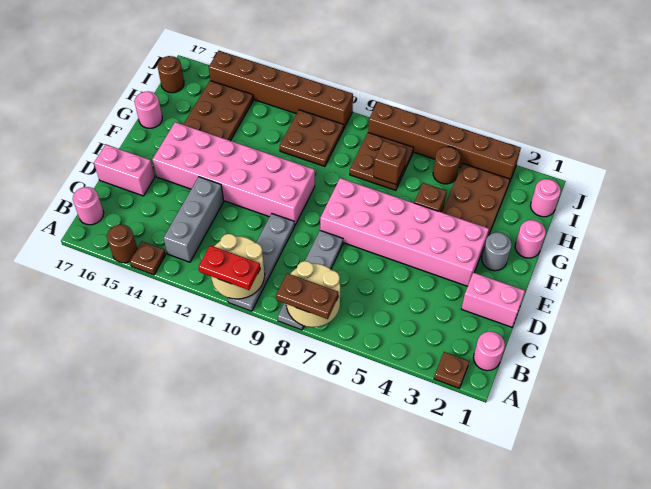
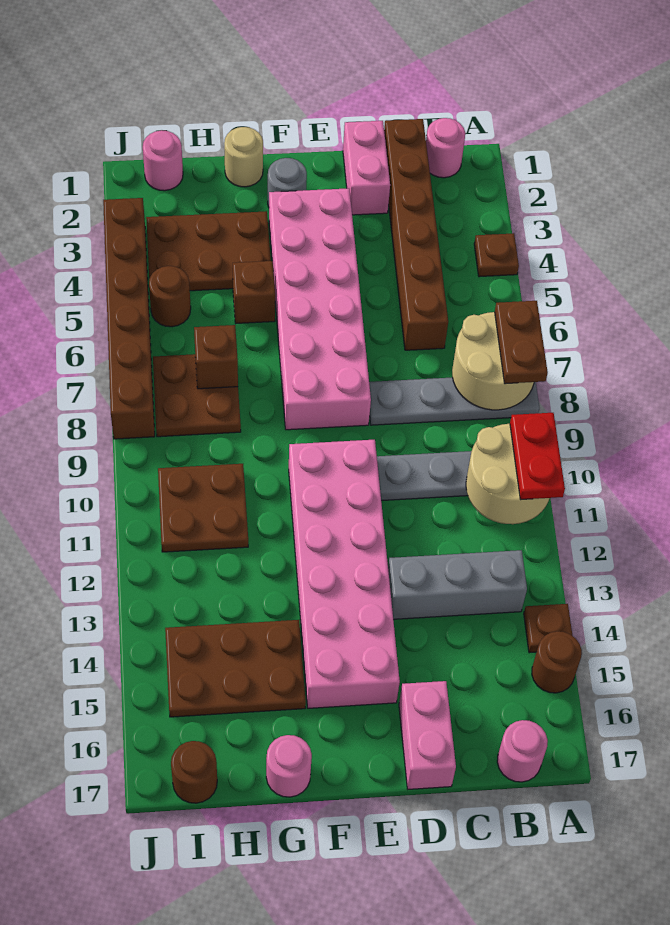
brown plate A2 level 1 -> brown plate A4 level 1
pink round brick G1 level 1 -> tan round brick G1 level 1
brown brick J10:J15 level 1 -> brown brick C1:C6 level 1

